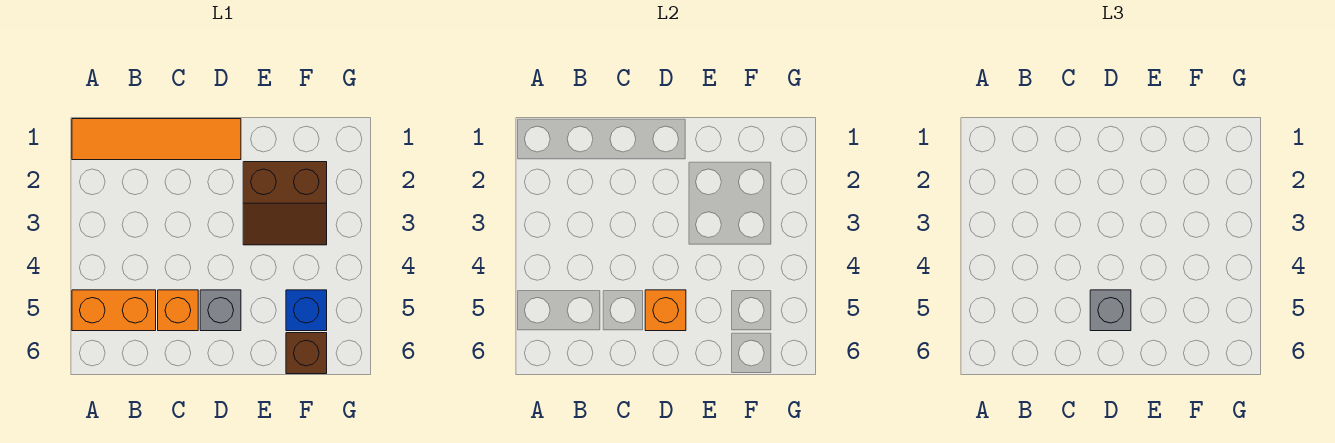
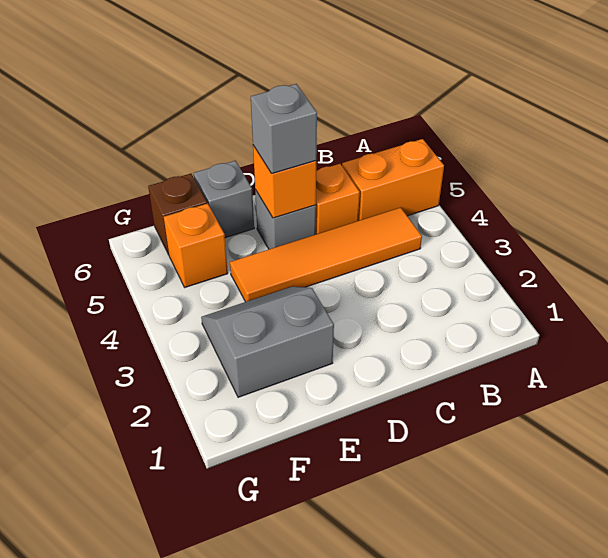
orange tile A1:D1 level 1 -> orange tile B4:E4 level 1
brown slope E2:F3 level 1 top 2 -> grey slope E2:F3 level 1 top 2
none -> grey brick E6 level 1
blue brick F5 level 1 -> orange brick F5 level 1

